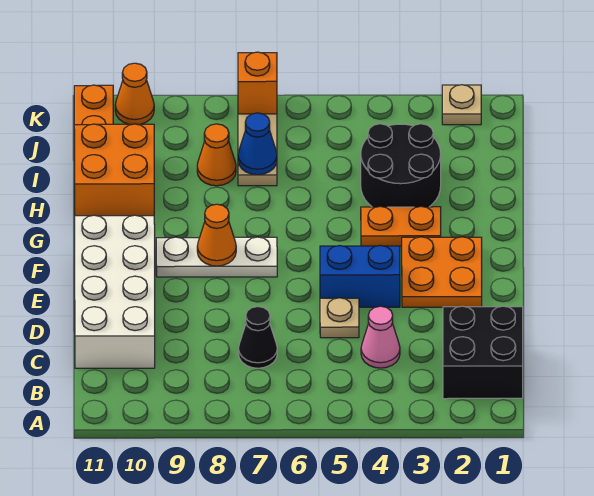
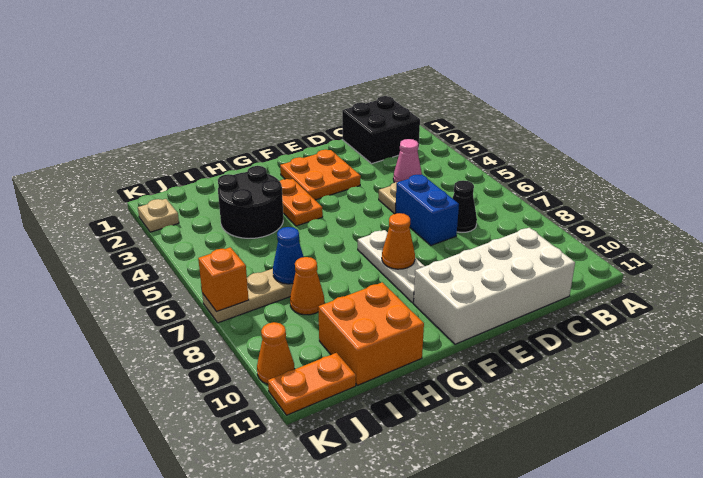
blue brick E4:E5 level 1 -> blue brick D6:D7 level 1

